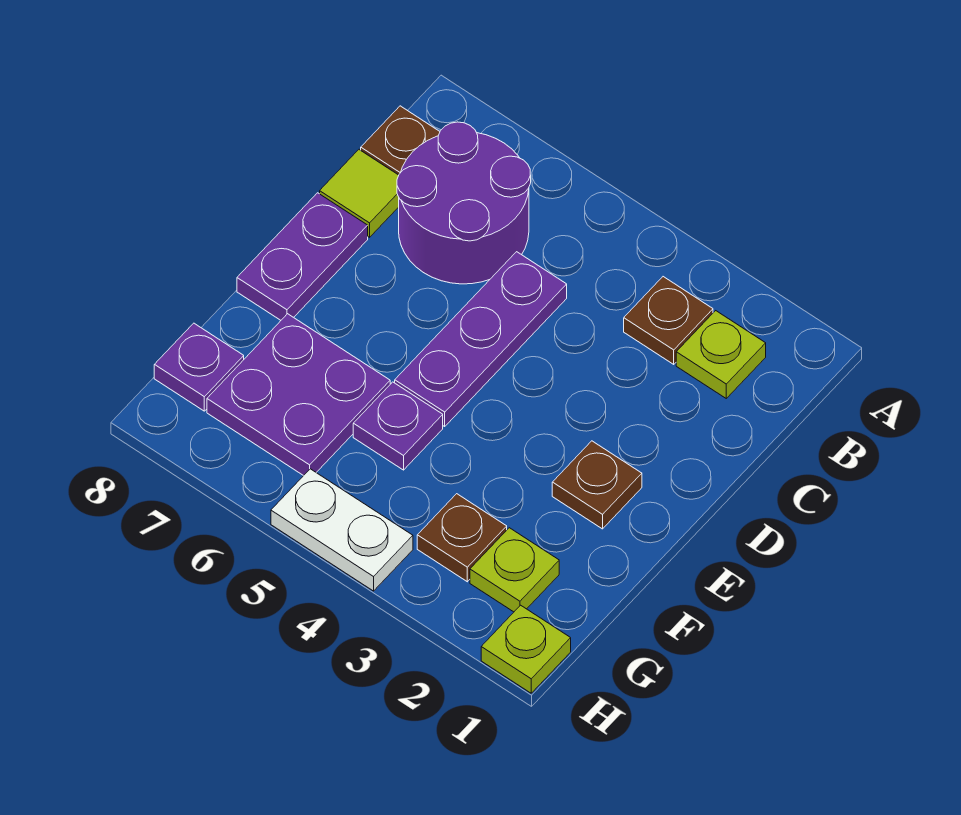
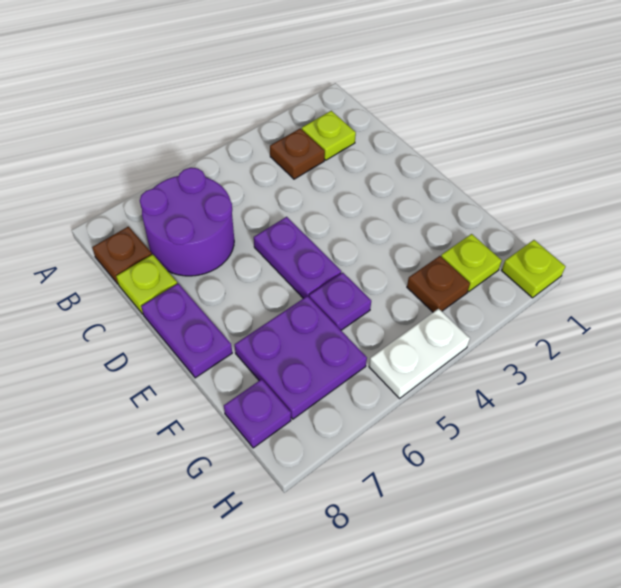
purple plate C5:E5 level 1 -> purple plate D5:E5 level 1
lime tile C8 level 1 -> lime plate C8 level 1
brown plate E2 level 1 -> none

